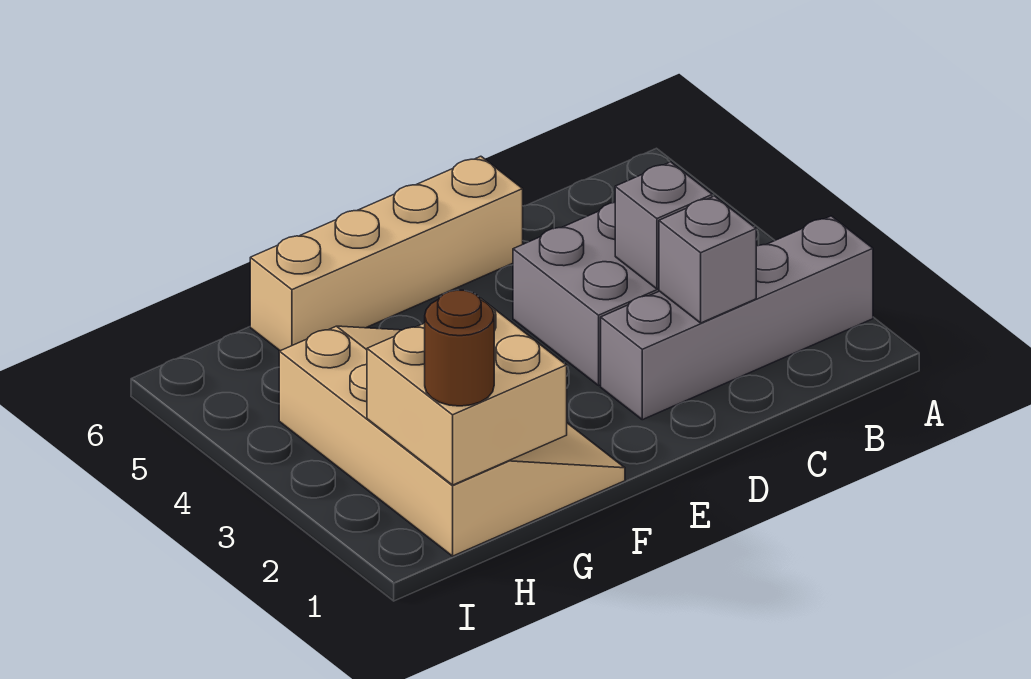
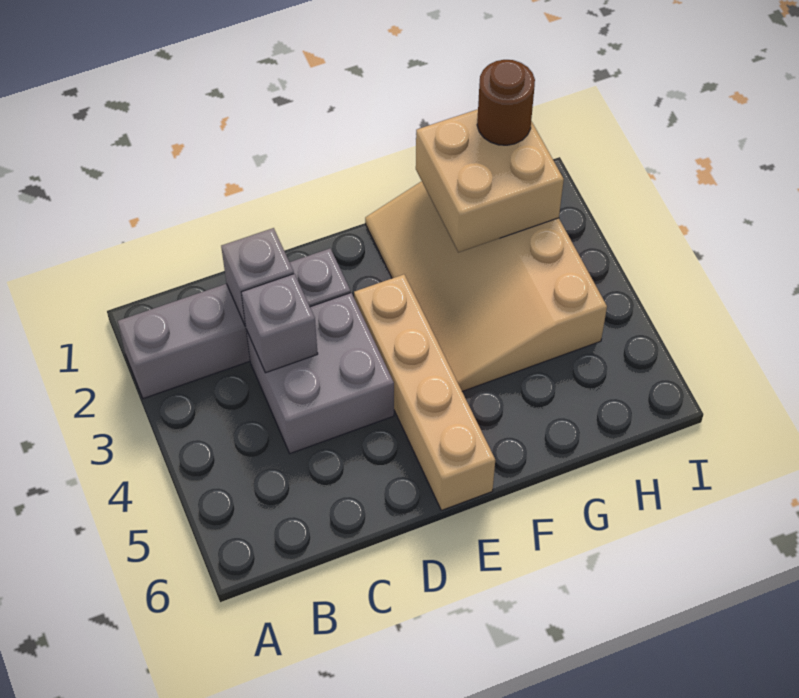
tan brick D6:G6 level 1 -> tan brick E3:E6 level 1

